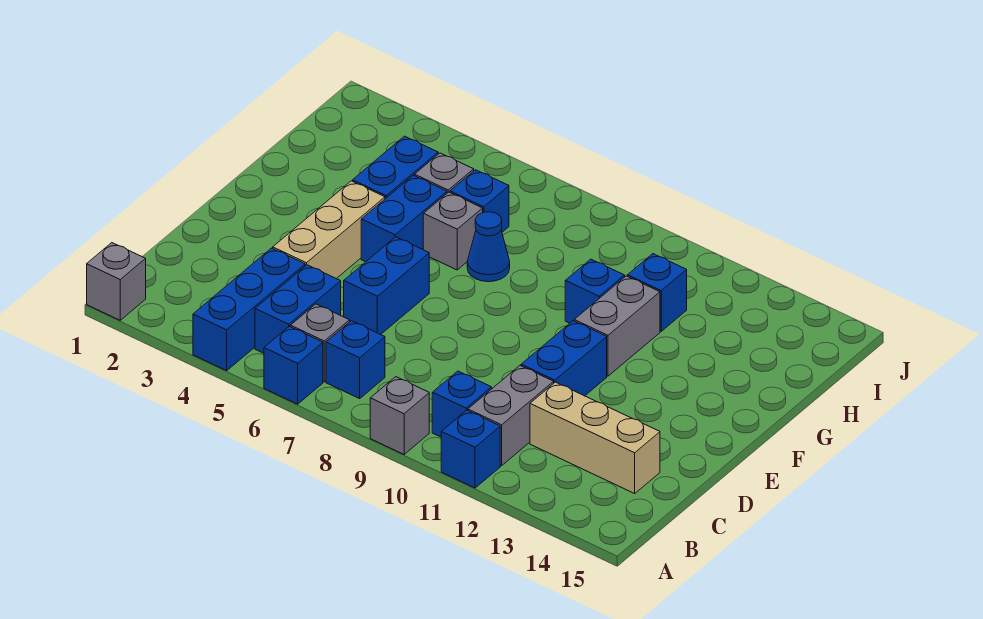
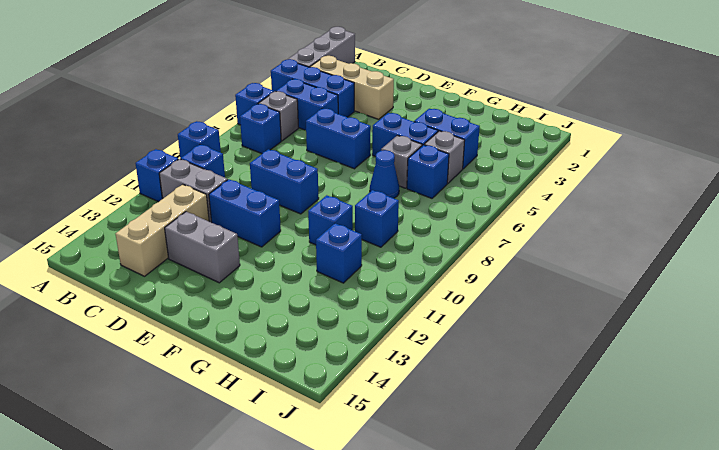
grey brick A1 level 1 -> grey brick A1:A3 level 1
grey brick A9 level 1 -> blue brick A9 level 1
tan brick D4:F4 level 1 -> tan brick B3:D3 level 1
none -> blue brick D9:E9 level 1
grey brick F11:G11 level 1 -> grey brick D13:E13 level 1
none -> blue brick H9 level 1

